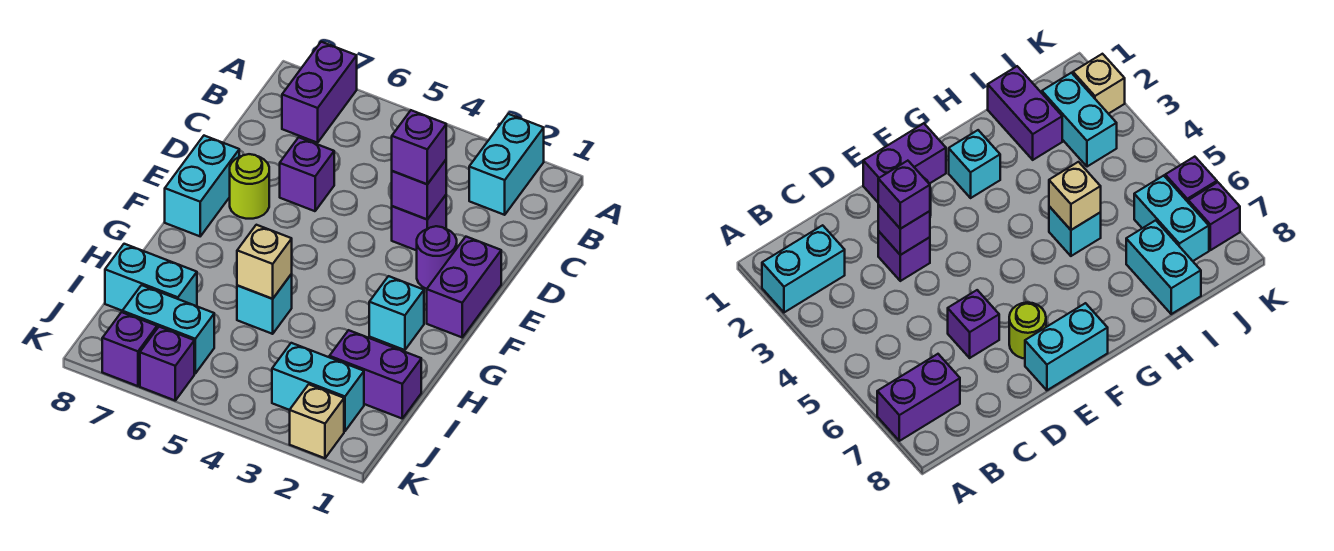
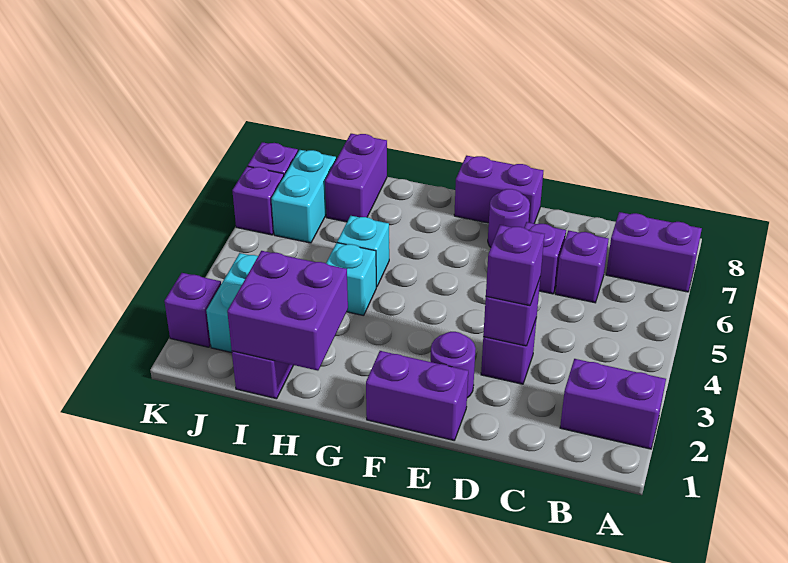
cyan brick A2:B2 level 1 -> purple brick A2:B2 level 1
none -> purple brick C6 level 1
lime round brick E7 level 1 -> purple round brick E7 level 1
cyan brick E8:F8 level 1 -> purple brick E8:F8 level 1
cyan brick G2 level 1 -> cyan brick H4 level 1
none -> purple brick H1:I2 level 2
tan brick H5 level 2 -> none
cyan brick I7:I8 level 1 -> purple brick I7:I8 level 1
tan brick K2 level 1 -> purple brick K2 level 1

